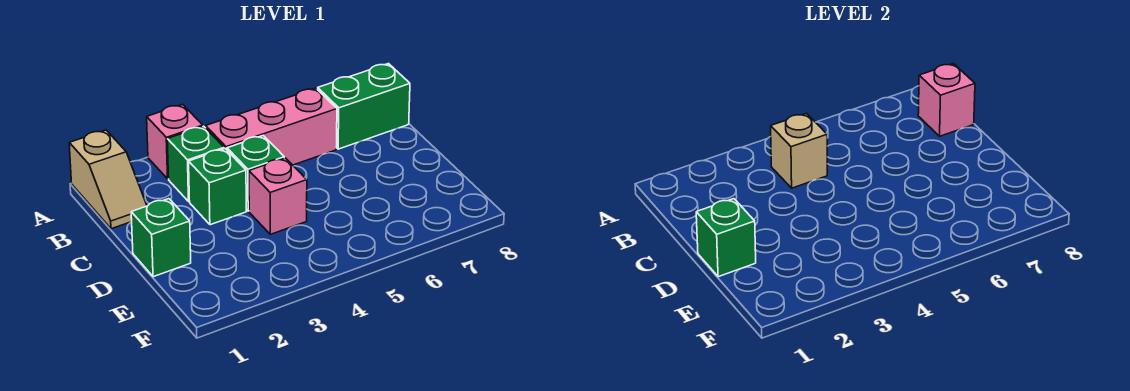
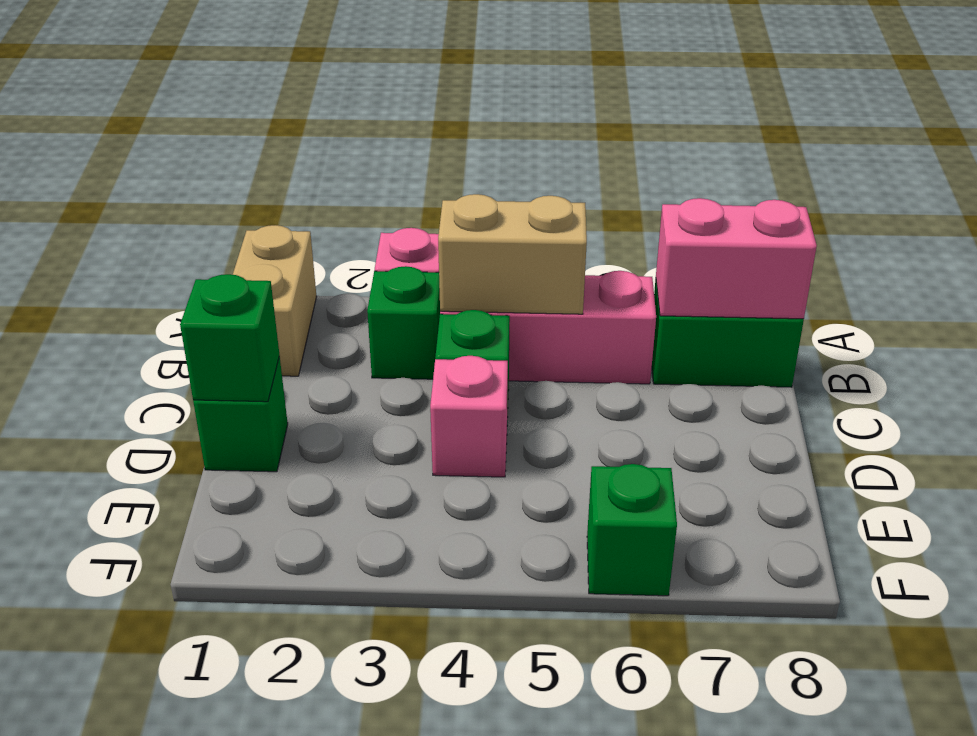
tan slope A1:B1 level 1 top A -> tan brick A1:B1 level 1
tan brick B4 level 2 -> tan brick B4:B5 level 2
pink brick B8 level 2 -> pink brick B7:B8 level 2
green brick C3 level 1 -> green brick F6 level 1

